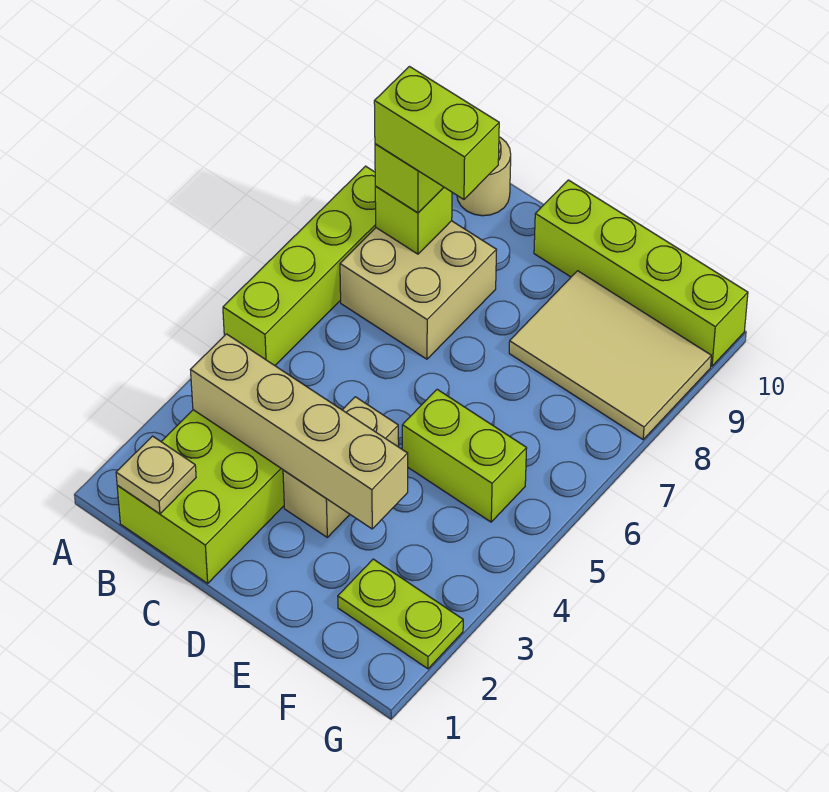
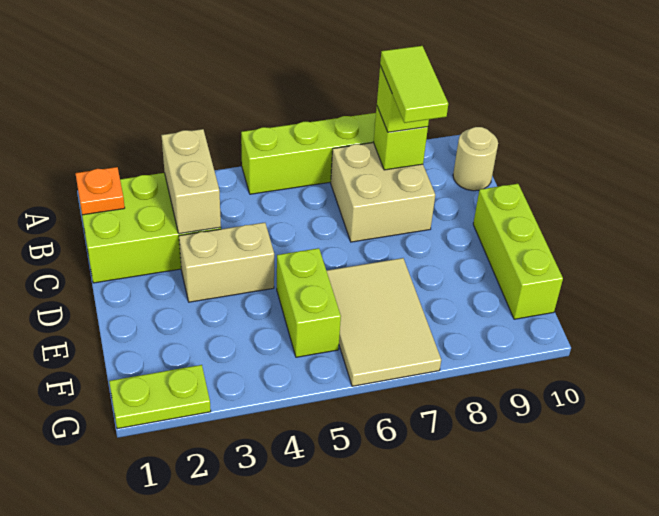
tan plate B1 level 2 -> orange plate B1 level 2
tan brick B3:E3 level 2 -> tan brick B3:C3 level 2
lime brick B8:C8 level 4 -> lime tile B8:C8 level 4
lime brick D10:G10 level 1 -> lime brick D10:F10 level 1
tan tile E8:G9 level 1 -> tan tile E6:G7 level 1
lime plate F2:G2 level 1 -> lime plate G1:G2 level 1

